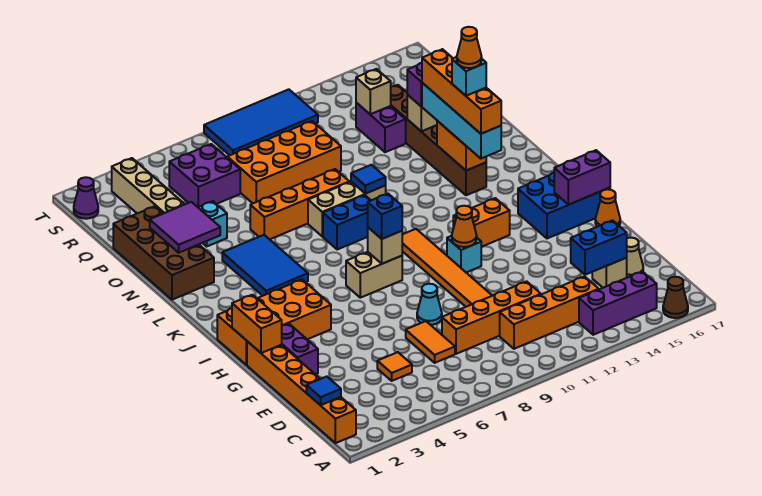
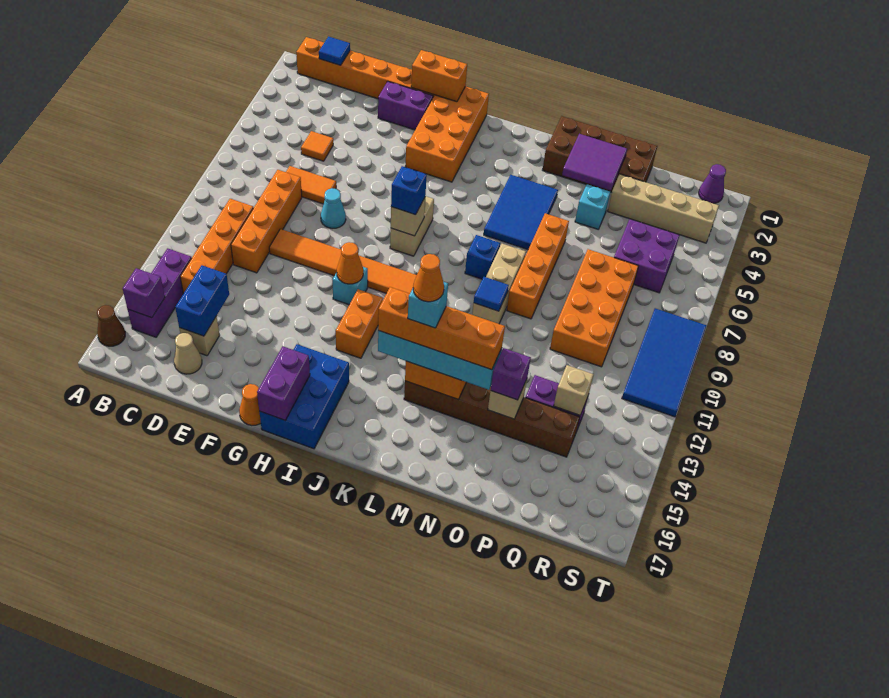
none -> purple brick B15 level 2
blue tile K4:M5 level 1 -> blue tile L4:M6 level 1
blue brick L8:L9 level 1 -> blue brick L8 level 1

